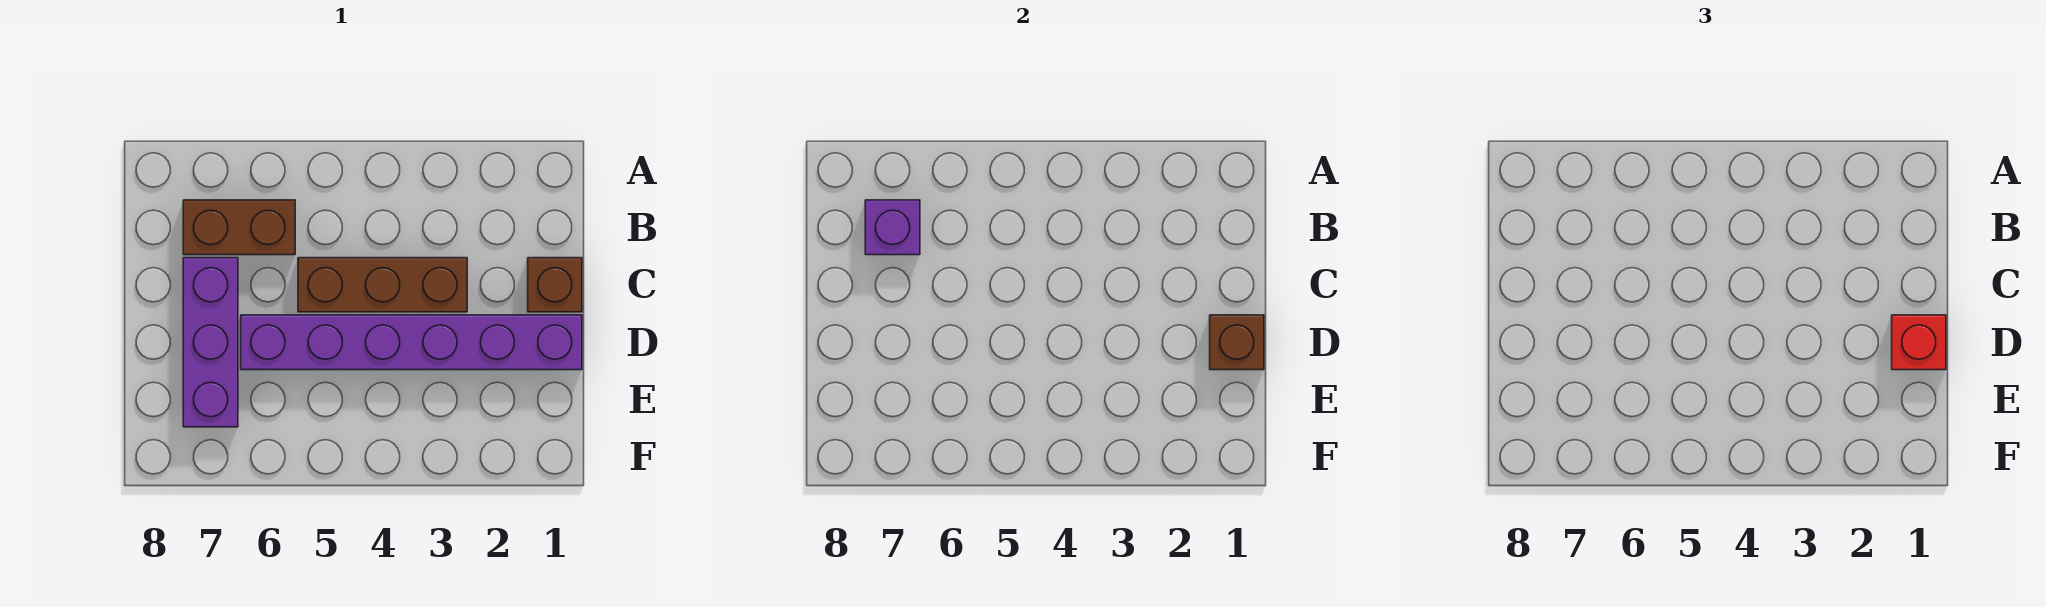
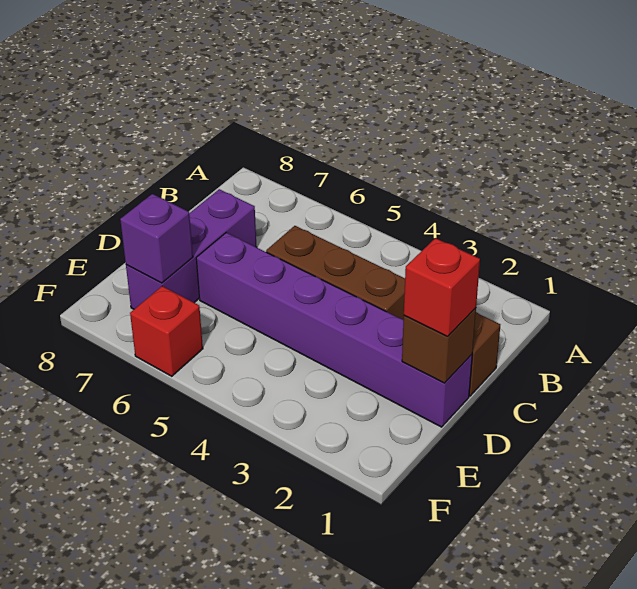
brown brick B6:B7 level 1 -> none
purple brick B7 level 2 -> purple brick E7 level 2
none -> red brick F6 level 1

